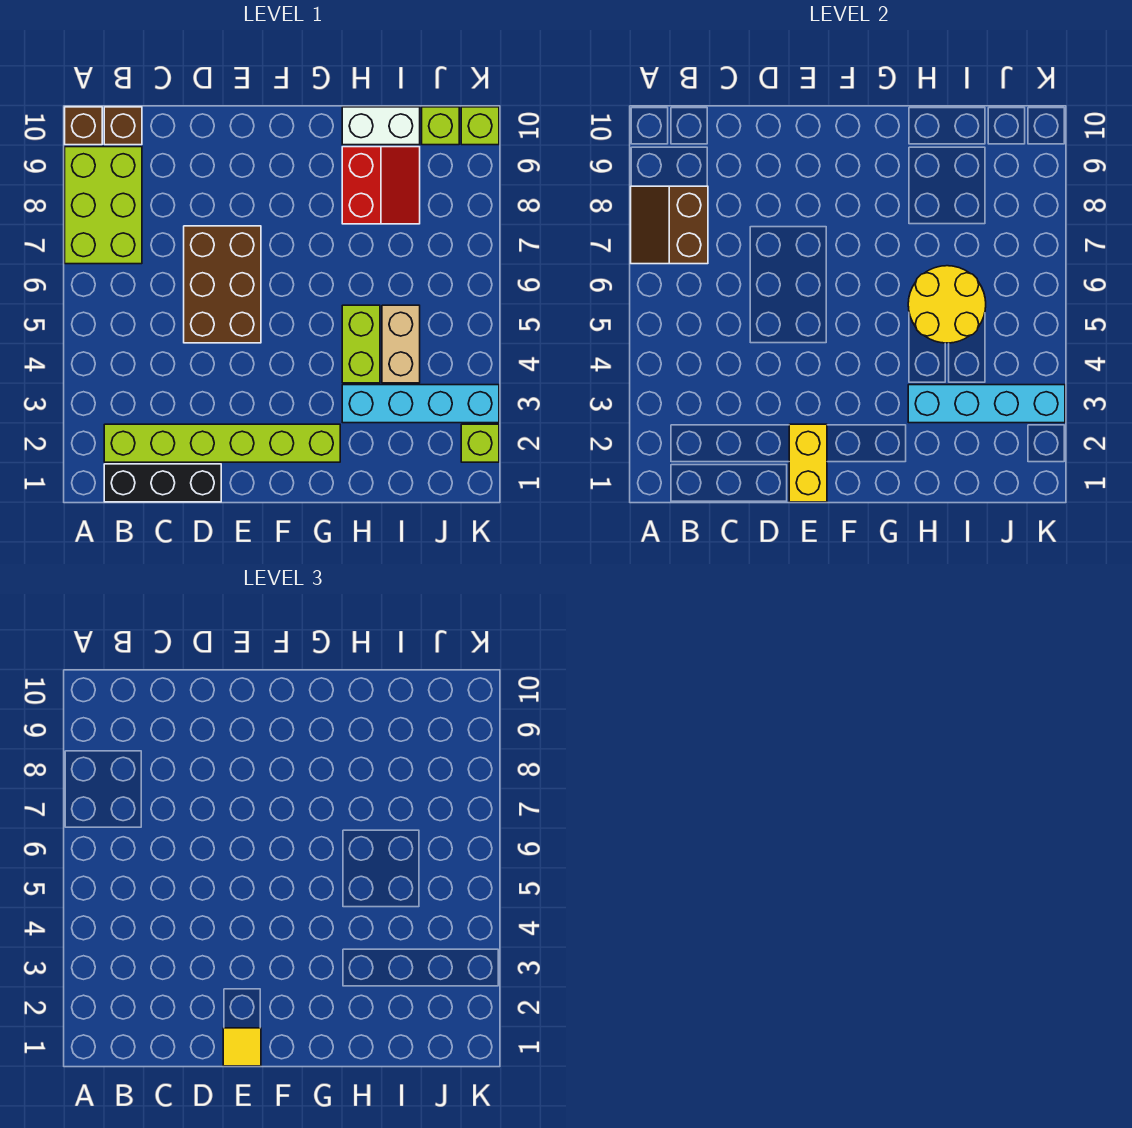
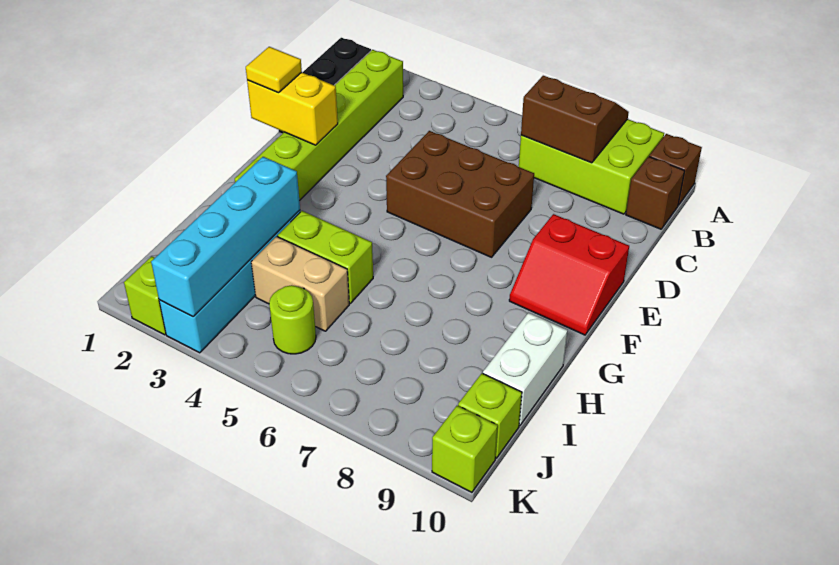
yellow round brick H5:I6 level 2 -> none
red slope H8:I9 level 1 top H -> red slope E9:F10 level 1 top E
none -> lime round brick J5 level 1

